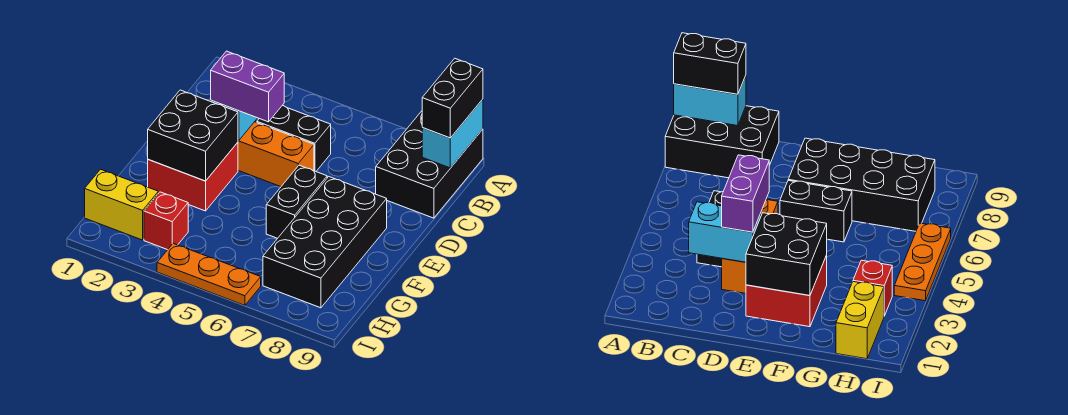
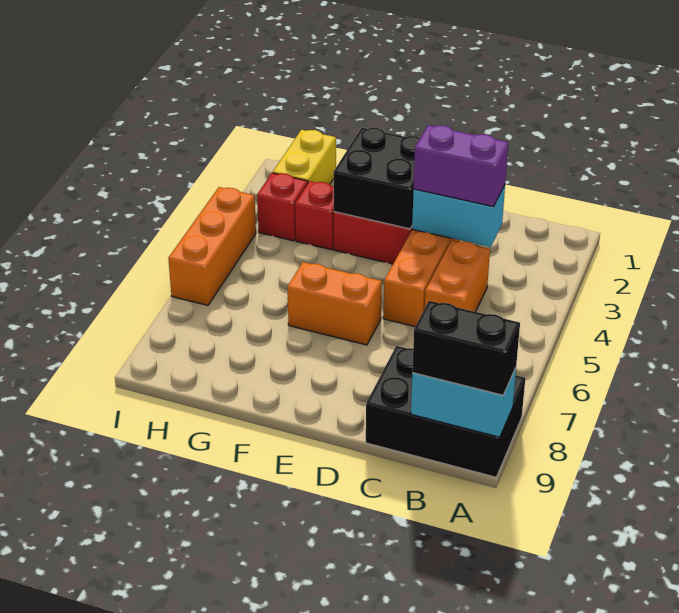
black brick C4:C5 level 1 -> orange brick C4:C5 level 1
purple brick D3:D4 level 3 -> purple brick C3:D3 level 3
black brick E6:F6 level 1 -> orange brick E6:F6 level 1
black brick E7:H8 level 1 -> none
none -> red brick G3 level 1
orange plate I4:I6 level 1 -> orange brick I4:I6 level 1

